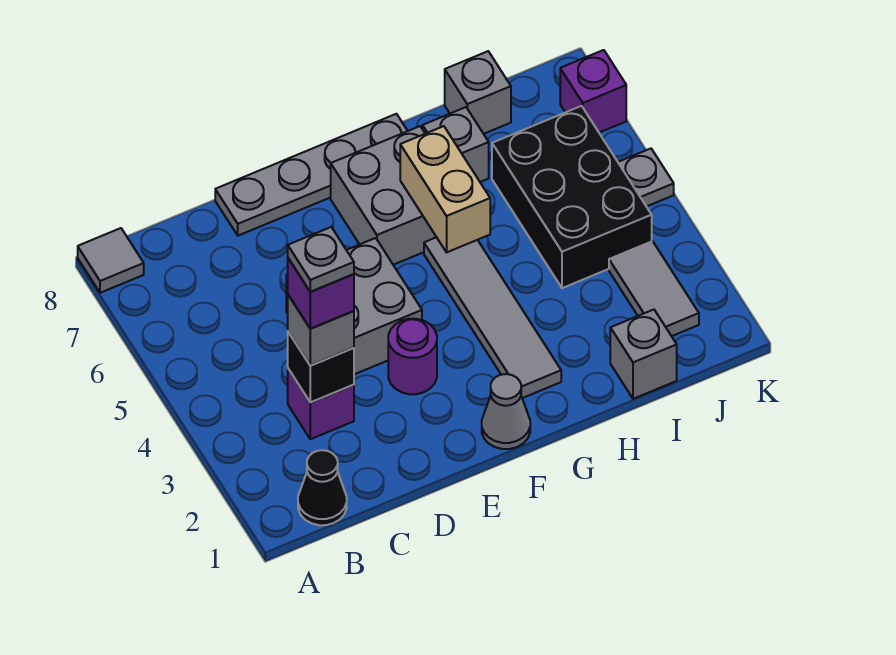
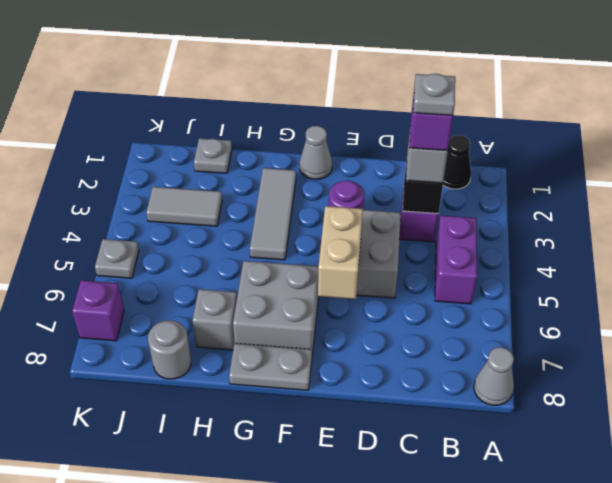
grey tile A8 level 1 -> grey cone A8 level 1
none -> purple brick B4:B5 level 1
grey plate D8:G8 level 1 -> grey plate F8:G8 level 1
grey tile G2:G5 level 1 -> grey tile G2:G4 level 1
tan brick G5:G6 level 2 -> tan brick E5:E6 level 2
grey brick I1 level 1 -> grey plate I1 level 1
black brick I4:J6 level 1 -> none
grey brick I8 level 1 -> grey round brick I8 level 1
grey tile J2:J3 level 1 -> grey tile I3:J3 level 1

